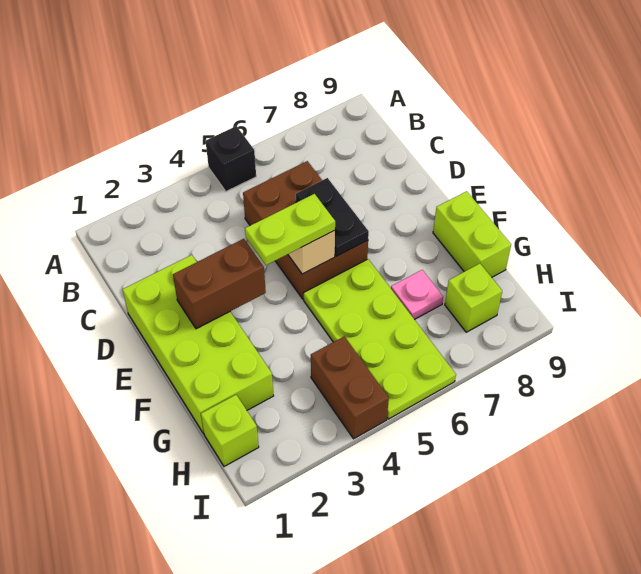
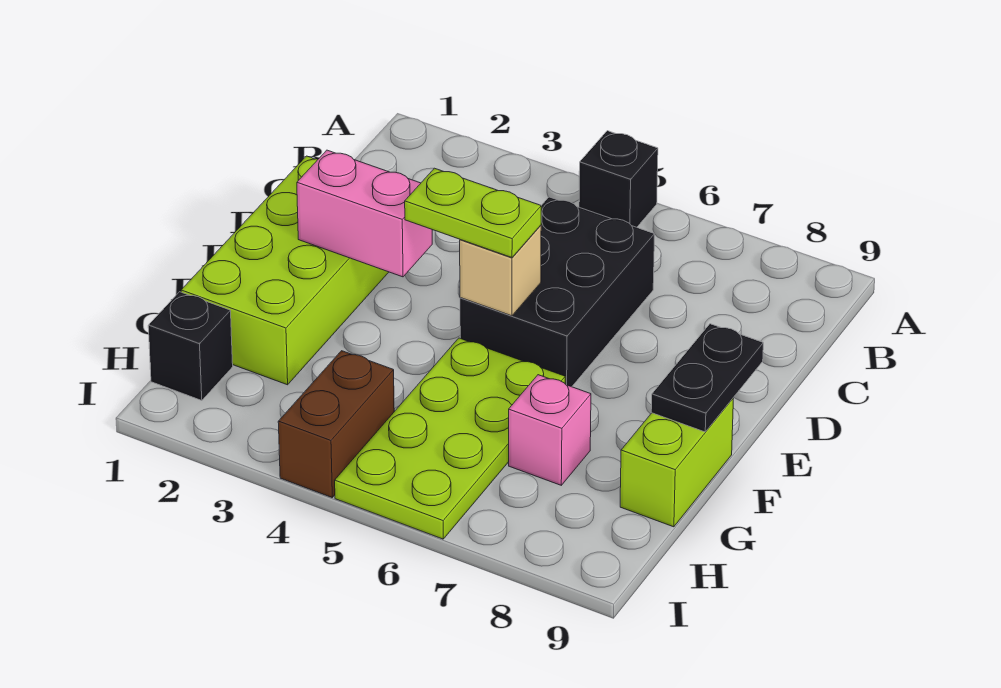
brown brick C5:E6 level 1 -> black brick C5:E6 level 1
black plate D6:E6 level 2 -> black plate E9:F9 level 2
brown brick E2:E3 level 2 -> pink brick E2:E3 level 2
pink plate G7 level 1 -> pink brick G7 level 1
lime brick H1 level 1 -> black brick H1 level 1
lime brick H8 level 1 -> none

